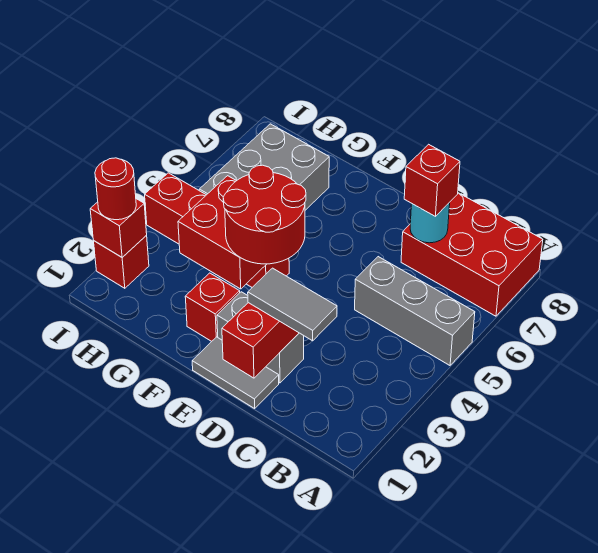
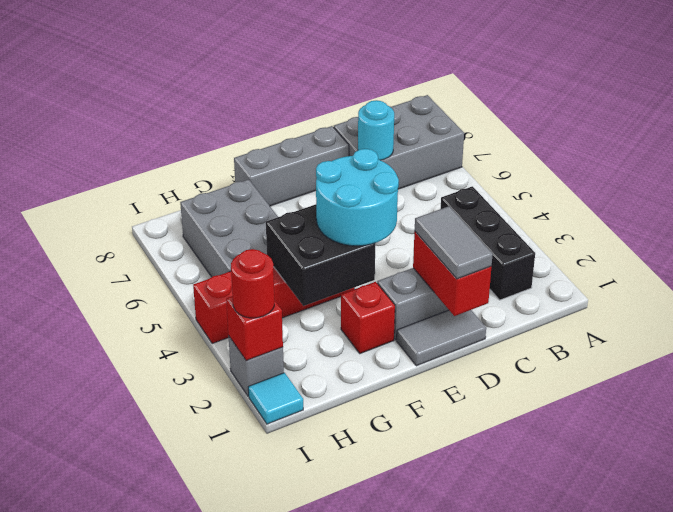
grey brick A5:C5 level 1 -> grey brick D8:F8 level 1
red brick A7:C8 level 1 -> grey brick A7:C8 level 1
none -> black brick B2:B4 level 1
grey tile C2:D2 level 3 -> grey tile D1:D2 level 3
red brick C7 level 3 -> none
red round brick E3:F4 level 3 -> cyan round brick E3:F4 level 3
red brick F3:G4 level 2 -> black brick F3:G4 level 2
none -> cyan tile I1 level 1
red brick I2 level 1 -> grey brick I2 level 1

